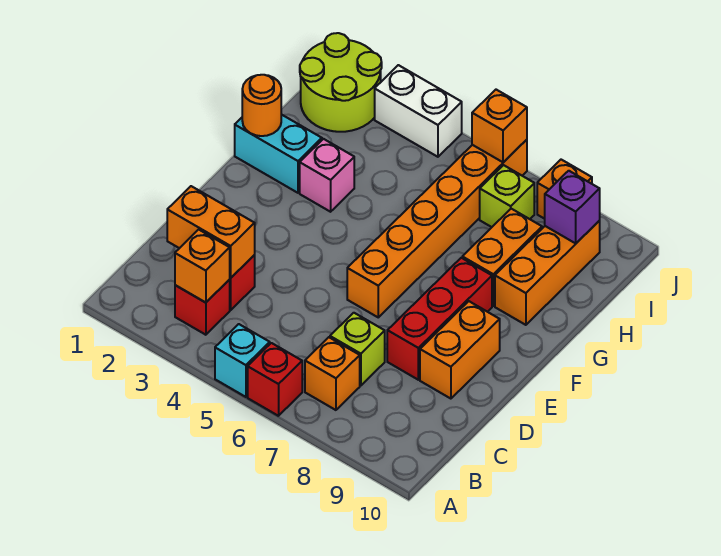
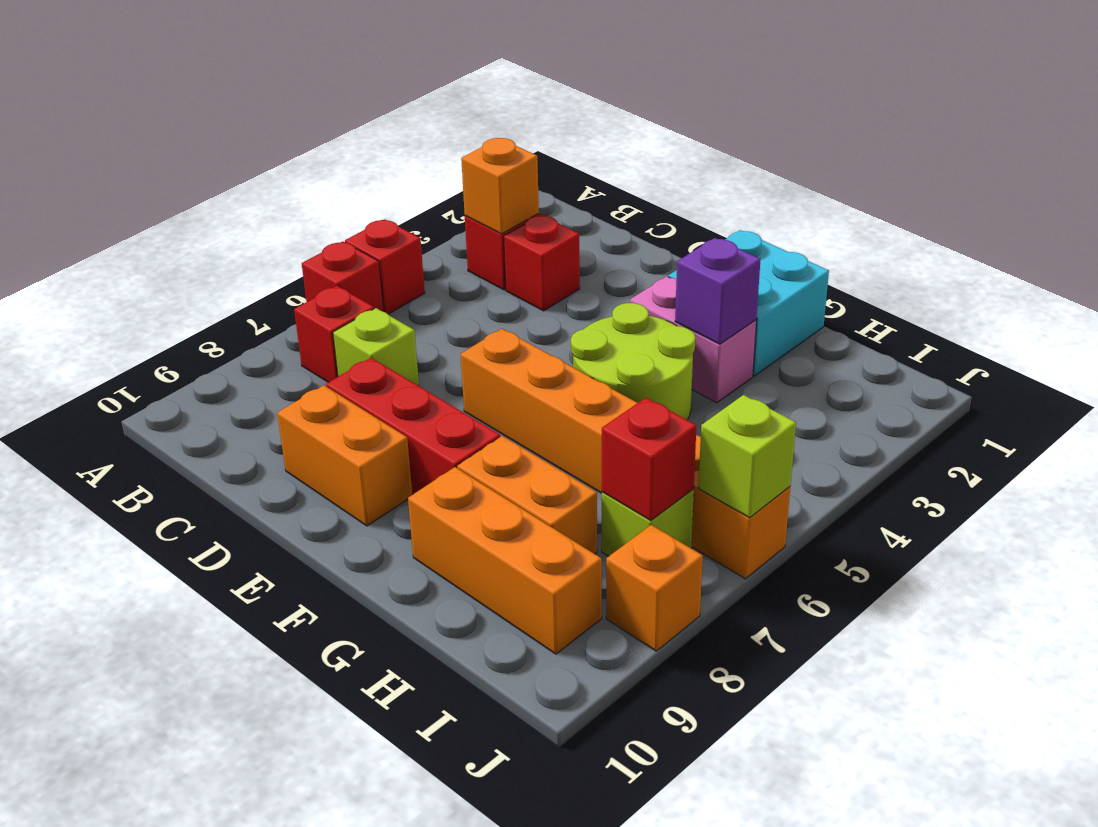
cyan brick A5 level 1 -> red brick A5 level 1
orange brick B7 level 1 -> red brick B7 level 1
orange brick C2:C3 level 2 -> none
cyan brick G1:G2 level 1 -> cyan brick F1:G2 level 1
orange round brick G1 level 2 -> none
pink brick G3 level 1 -> pink brick F3:G3 level 1
lime round brick I1:J2 level 1 -> lime round brick F4:G5 level 1
none -> red brick I7 level 2
purple brick I9 level 2 -> purple brick G3 level 2
white brick J3:J4 level 1 -> none
orange brick J6 level 2 -> lime brick J6 level 2

